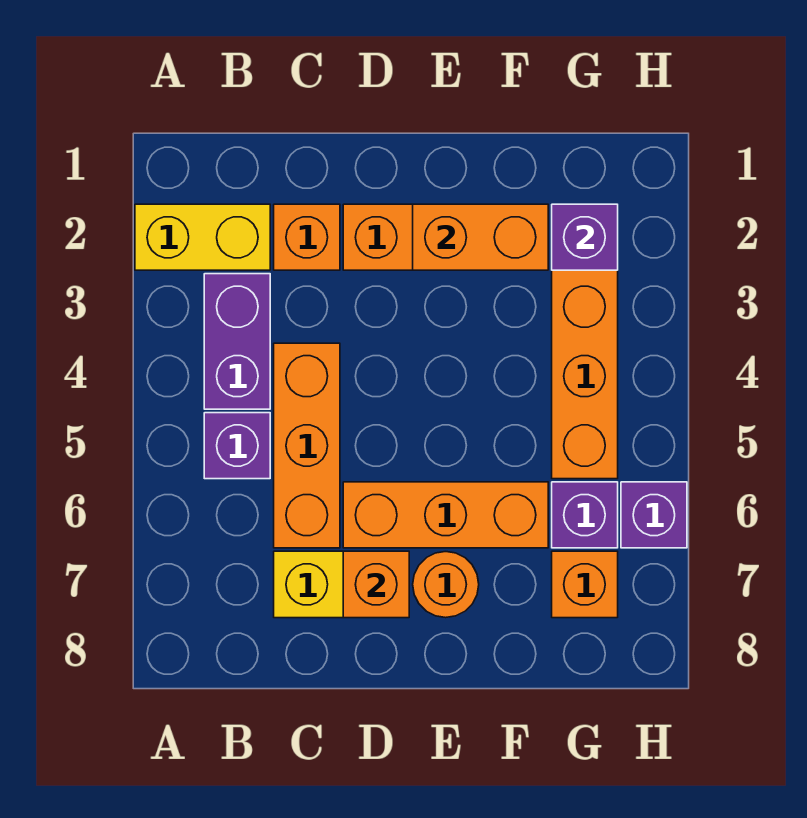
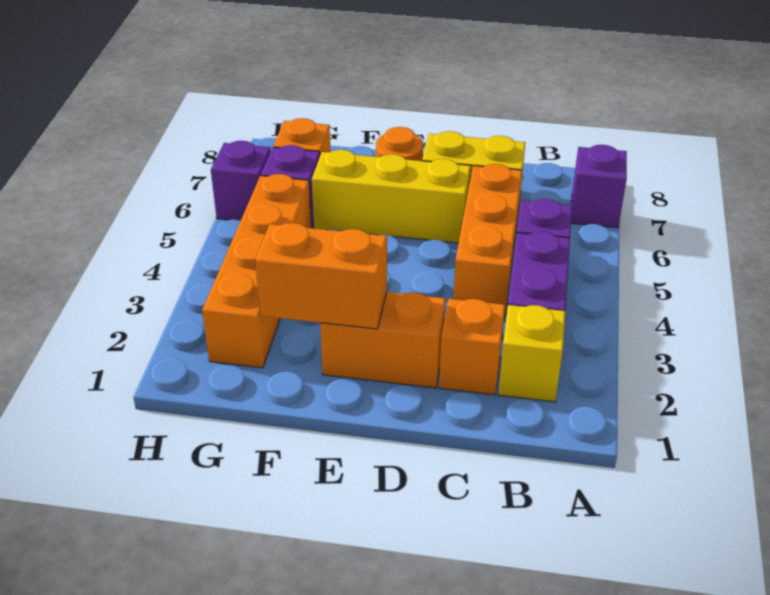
yellow brick A2:B2 level 1 -> yellow brick B2 level 1
orange brick D6:F6 level 1 -> yellow brick D6:F6 level 1
orange brick D7 level 2 -> none
purple brick G2 level 2 -> purple brick A7 level 1

